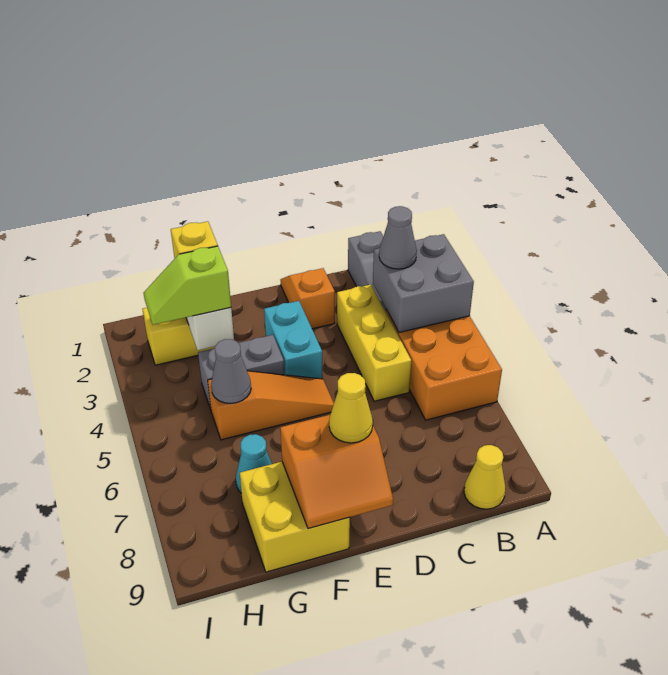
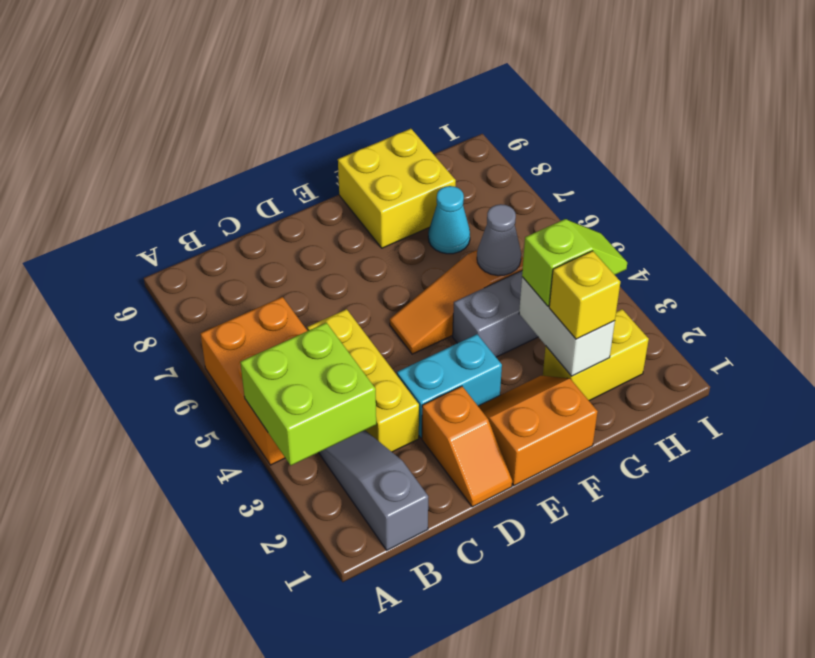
grey brick A3:B4 level 2 -> lime brick A3:B4 level 2
grey cone B3 level 3 -> none
yellow cone B9 level 1 -> none
cyan brick E3:E4 level 1 -> cyan brick D3:E3 level 1
orange slope E8:F9 level 2 top 8 -> orange slope E1:F2 level 1 top 1
yellow cone E8 level 3 -> none

